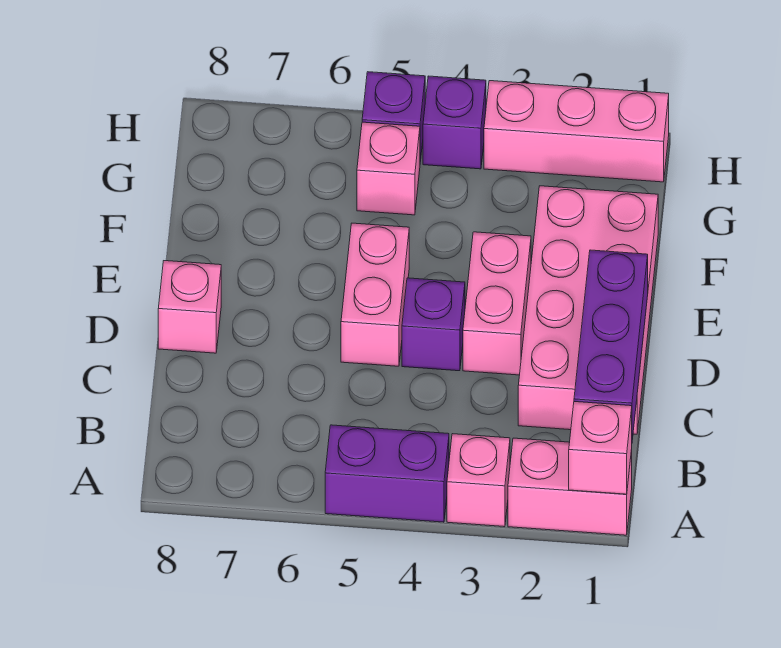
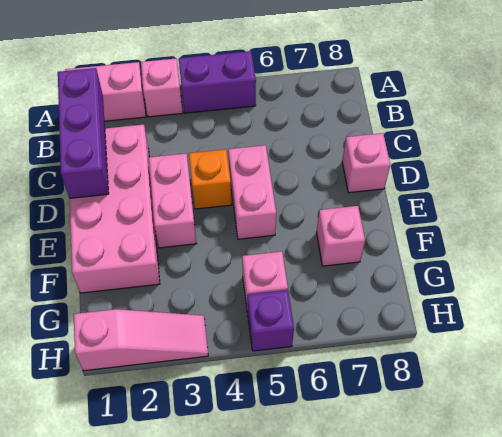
pink brick A1 level 2 -> pink brick F7 level 1
purple brick D4 level 1 -> orange brick D4 level 1
pink brick H1:H3 level 1 -> pink slope H1:H3 level 1 top 1
purple brick H4 level 1 -> none

